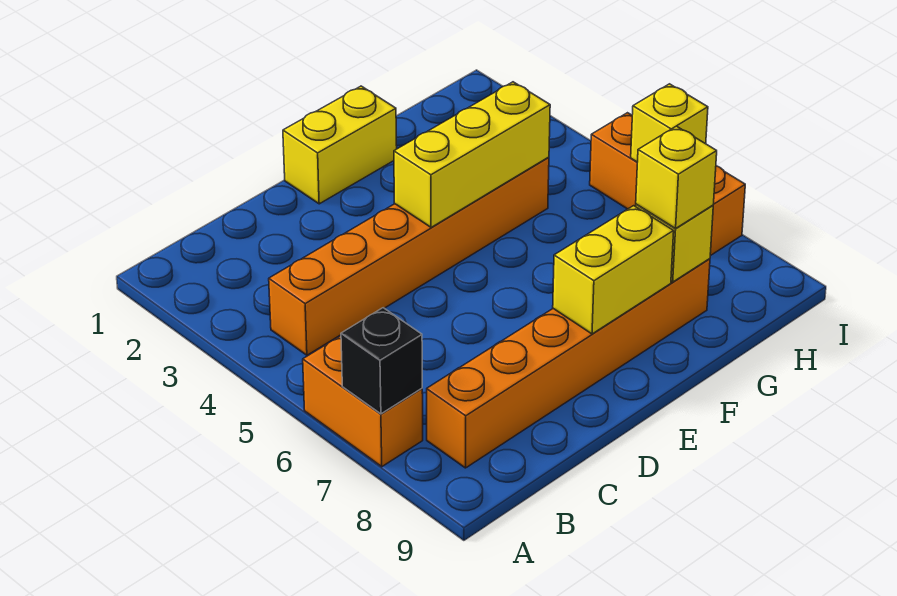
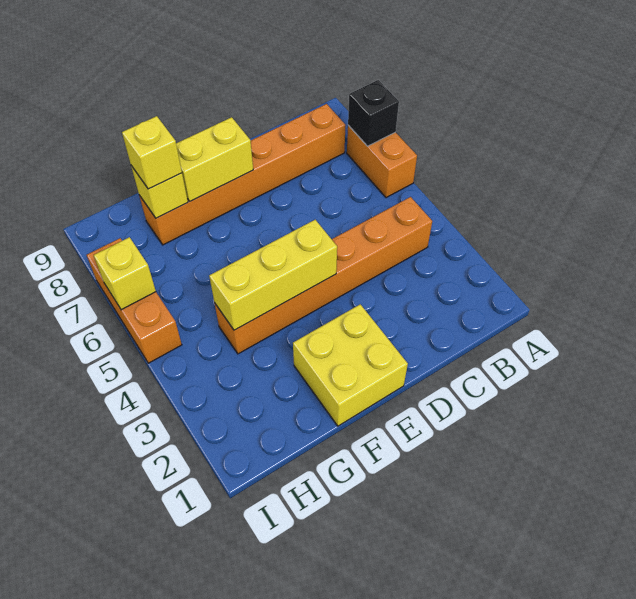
yellow brick E1:F1 level 1 -> yellow brick E1:F2 level 1

